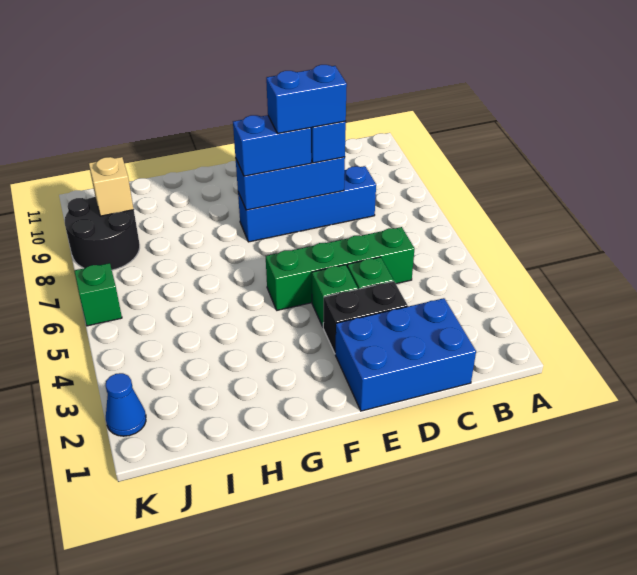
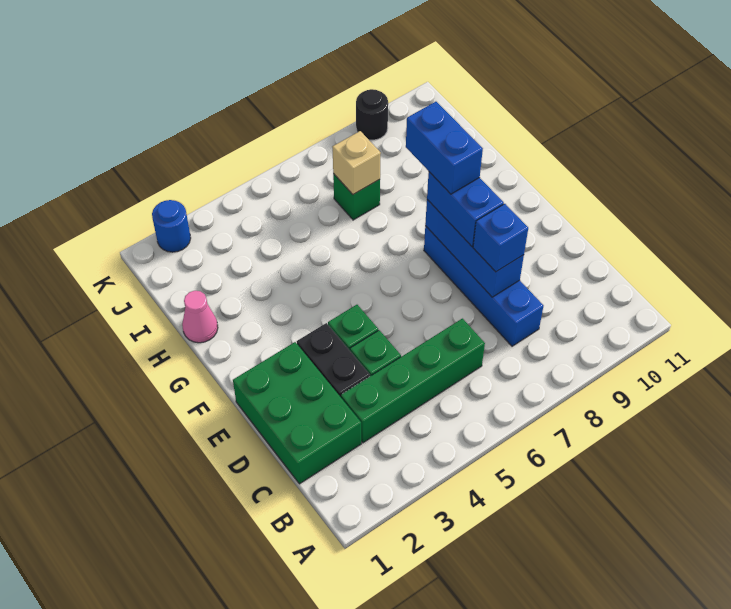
blue brick C1:E2 level 1 -> green brick C1:E2 level 1
green brick C5:F5 level 1 -> green brick C3:C6 level 1
blue brick D8:E8 level 4 -> blue brick F8:G8 level 4
none -> pink cone H1 level 1
black round brick J8:K9 level 1 -> black round brick K9 level 1
tan brick J9 level 2 -> tan brick I7 level 2
blue cone K2 level 1 -> blue round brick K2 level 1
green brick K6 level 1 -> green brick I7 level 1

